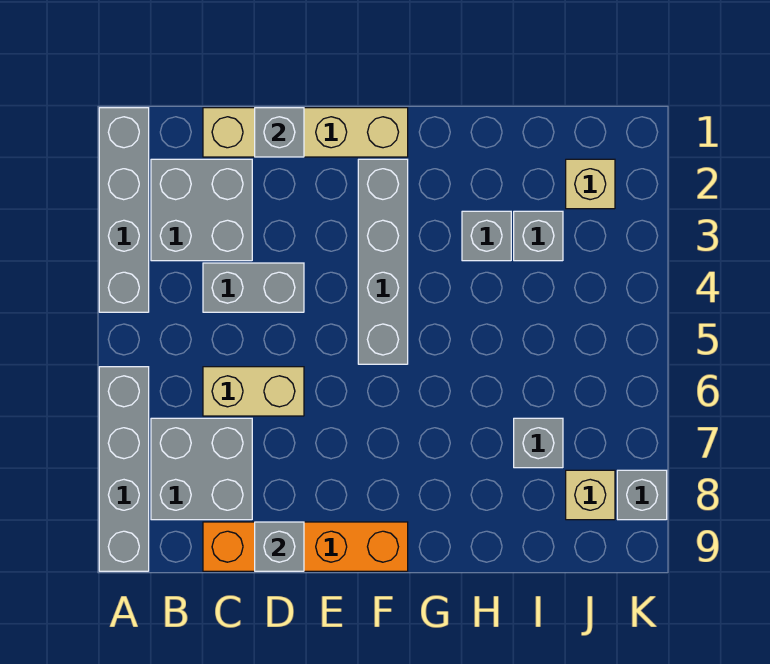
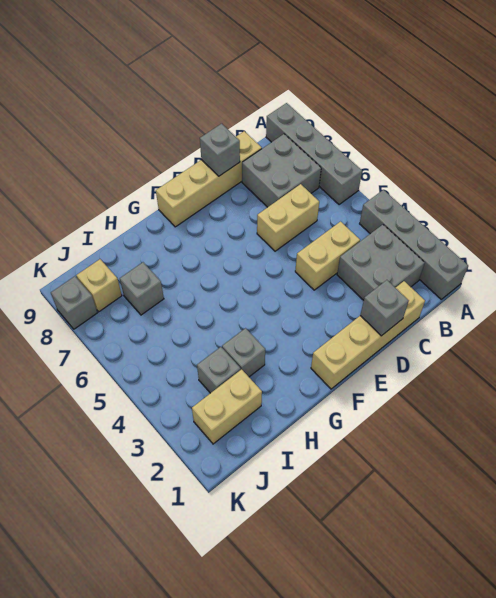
grey brick C4:D4 level 1 -> tan brick C4:D4 level 1
orange brick C9:F9 level 1 -> tan brick C9:F9 level 1
grey brick F2:F5 level 1 -> none
tan brick J2 level 1 -> tan brick I2:J2 level 1

